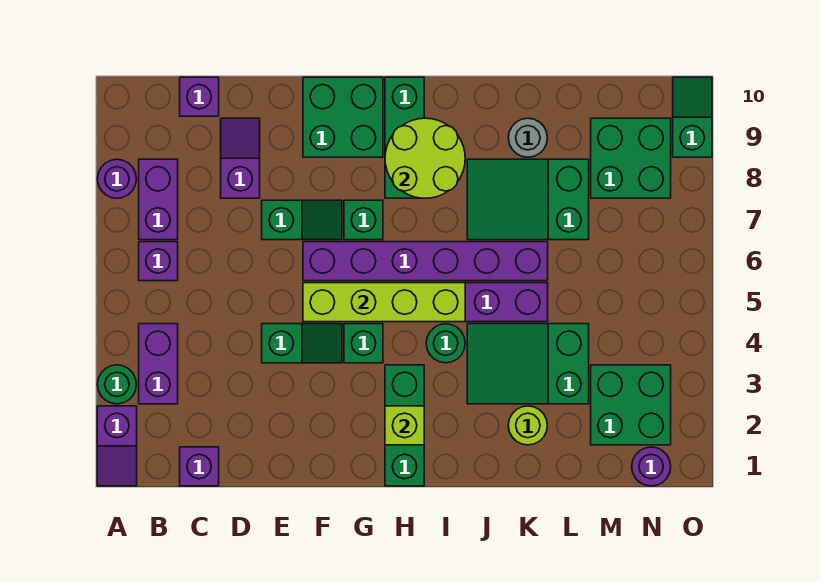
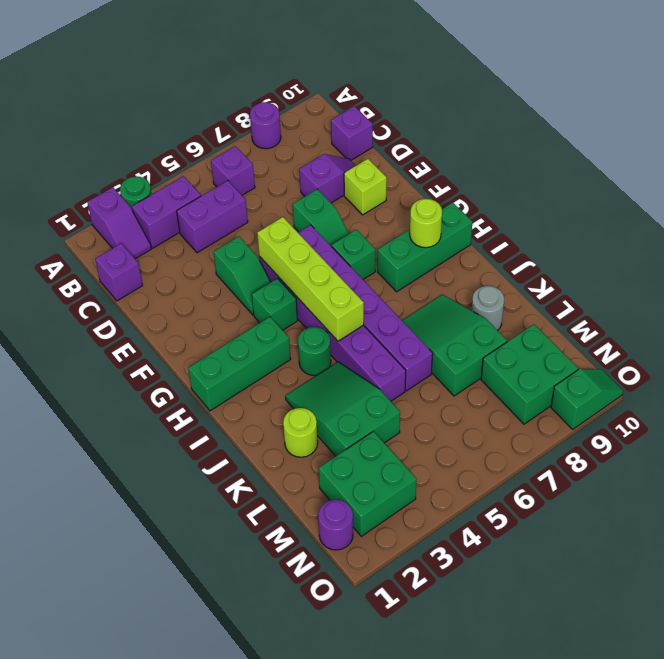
purple slope A1:A2 level 1 top 2 -> purple slope A2:B2 level 1 top A
purple brick B7:B8 level 1 -> purple brick C4:C5 level 1
green brick F9:G10 level 1 -> none
lime brick H2 level 2 -> lime brick E9 level 1
lime round brick H8:I9 level 2 -> lime round brick H9 level 2

